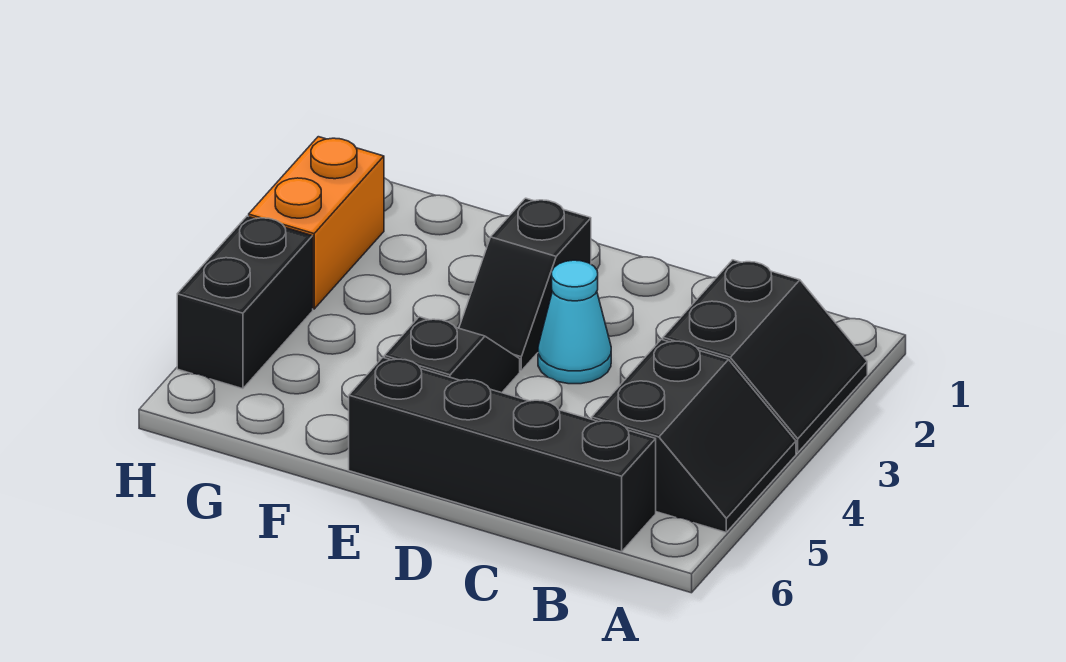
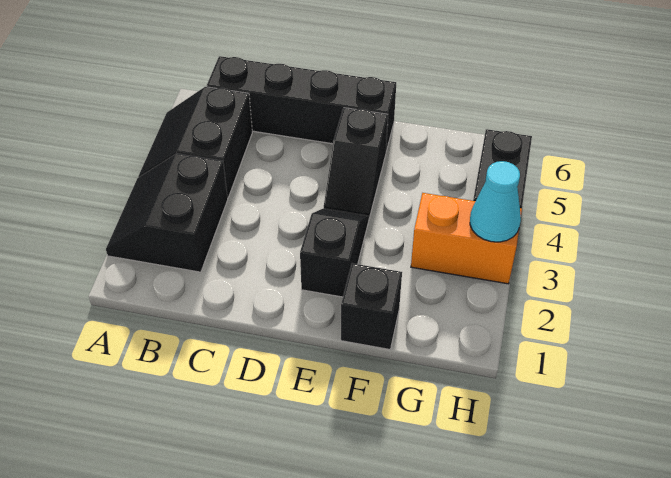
cyan cone D3 level 1 -> cyan cone H3 level 2
none -> black brick F1 level 1
orange brick H2:H3 level 1 -> orange brick G3:H3 level 1

